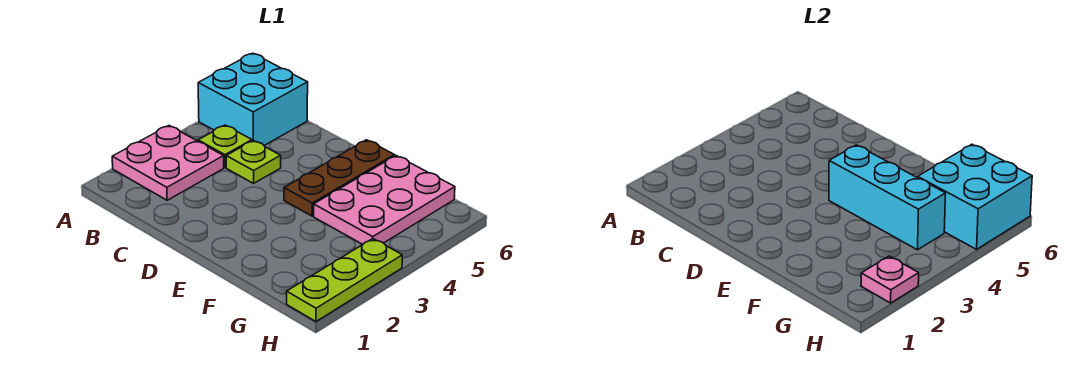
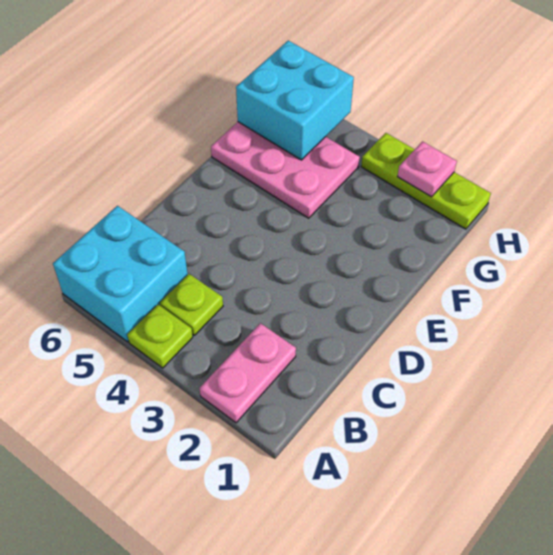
pink plate A2:B3 level 1 -> pink plate A2:B2 level 1
lime plate C4 level 1 -> lime plate A4 level 1
brown plate E4:E6 level 1 -> none
cyan brick E4:G4 level 2 -> none

